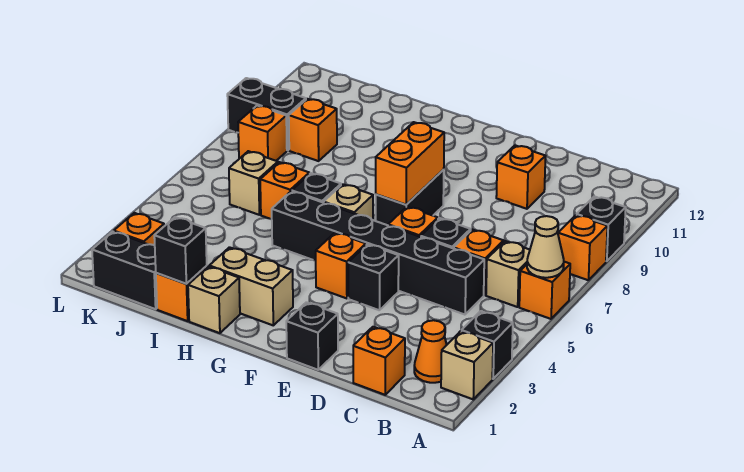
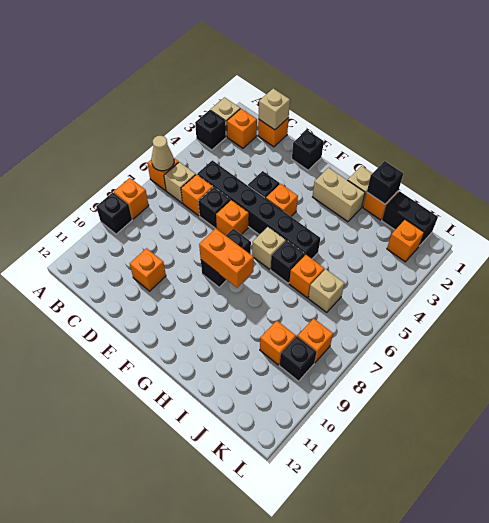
orange cone B2 level 1 -> orange brick B2 level 1
none -> tan brick C1 level 2
orange brick F7:F8 level 2 -> orange brick F8:G8 level 2
black brick K9:L9 level 1 -> black brick K9 level 1

